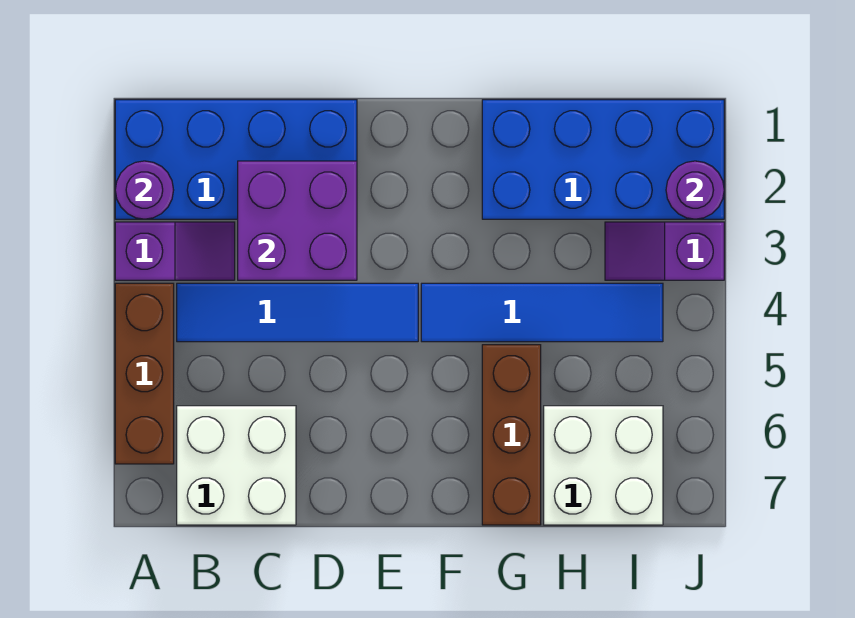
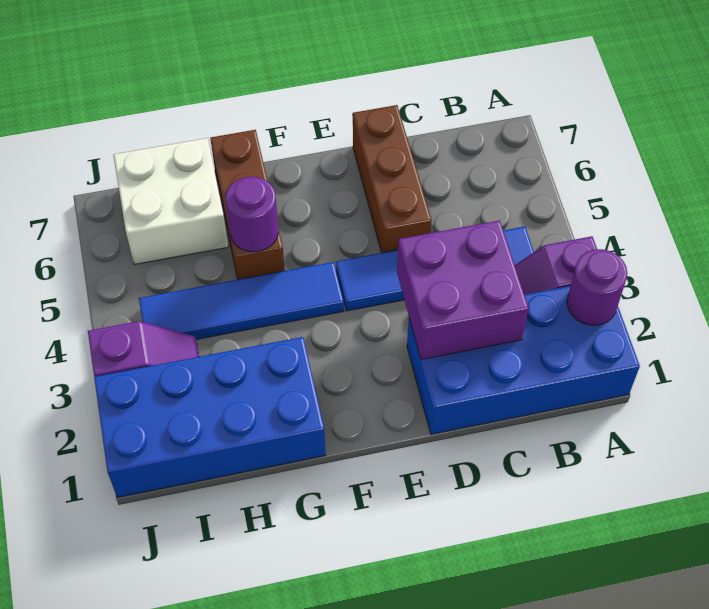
brown brick A4:A6 level 1 -> brown brick D5:D7 level 1
white brick B6:C7 level 1 -> none
purple round brick J2 level 2 -> purple round brick G5 level 2

